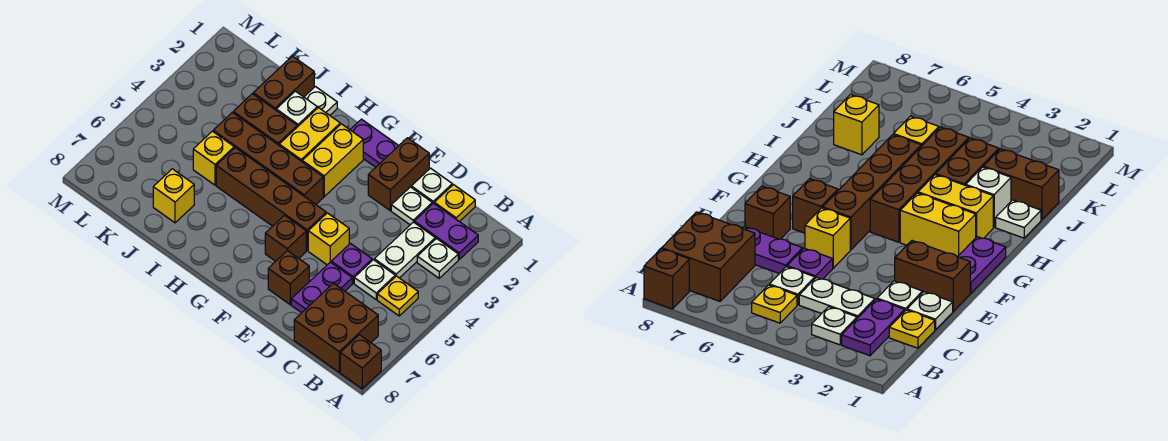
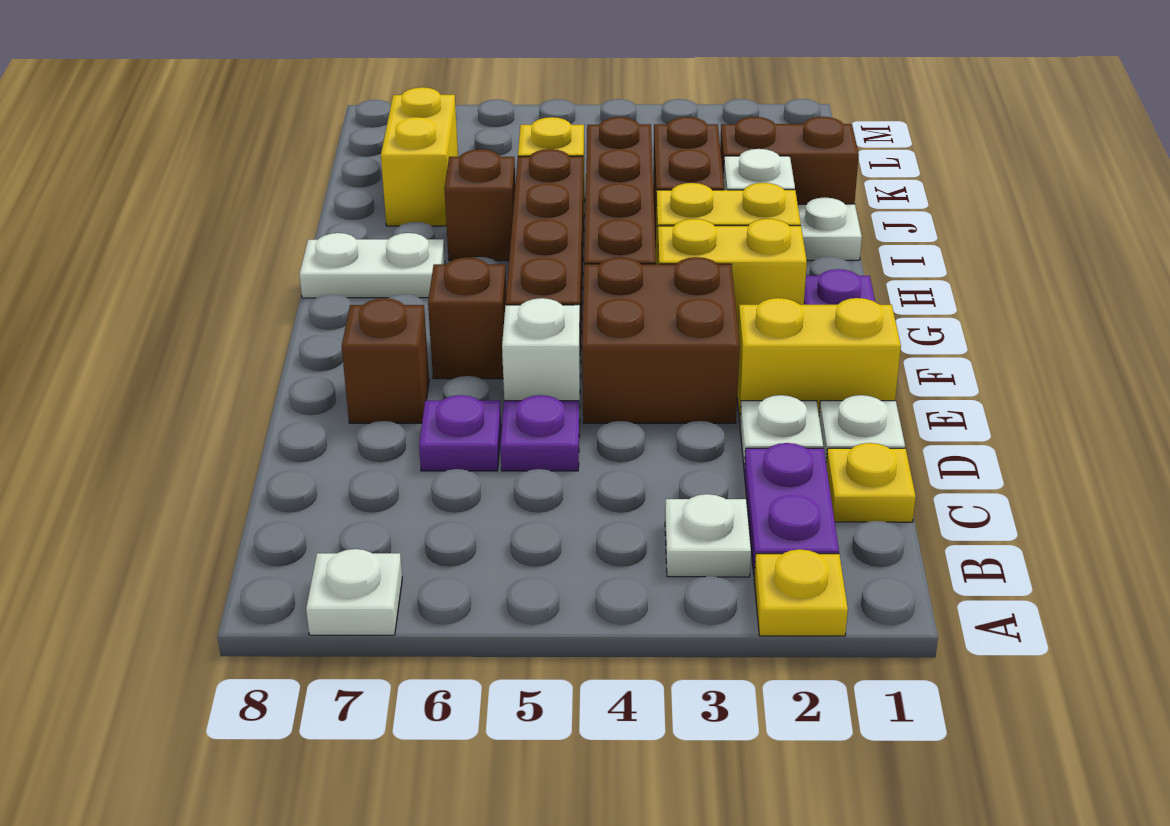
brown brick A8 level 1 -> brown brick I6 level 1
yellow plate B5 level 1 -> yellow plate A2 level 1
brown brick B7:C8 level 1 -> brown brick E3:F4 level 1
white plate C3:C4 level 1 -> white plate H7:H8 level 1
white plate C5 level 1 -> white plate A7 level 1
purple plate D6:D7 level 1 -> purple plate D6 level 1
brown brick E1:E2 level 1 -> yellow brick E1:E2 level 1
yellow brick E5 level 1 -> white brick E5 level 1
yellow brick J7 level 1 -> yellow brick J7:K7 level 1

